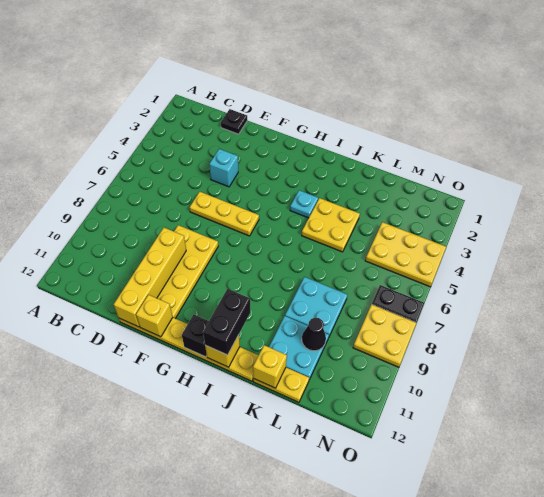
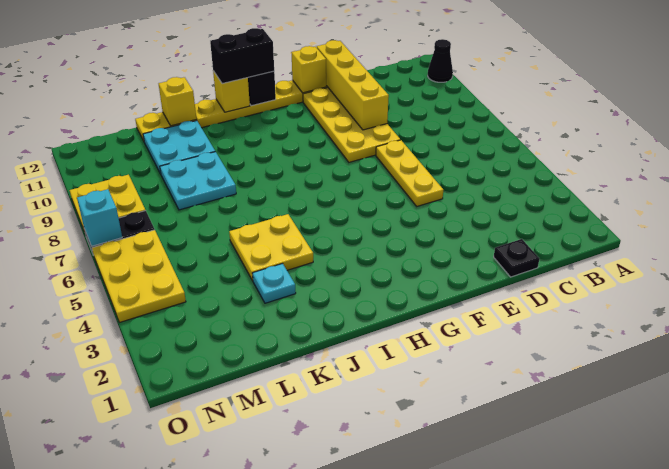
cyan brick E4 level 1 -> cyan brick O7 level 2
yellow plate E6:G6 level 1 -> yellow plate E5:E7 level 1
cyan plate I4 level 1 -> cyan plate K3 level 1
black brick I11:I12 level 3 -> black brick H12:I12 level 3
black cone L10 level 2 -> black cone A11 level 1
yellow plate M4:O5 level 1 -> yellow plate N4:O6 level 1

